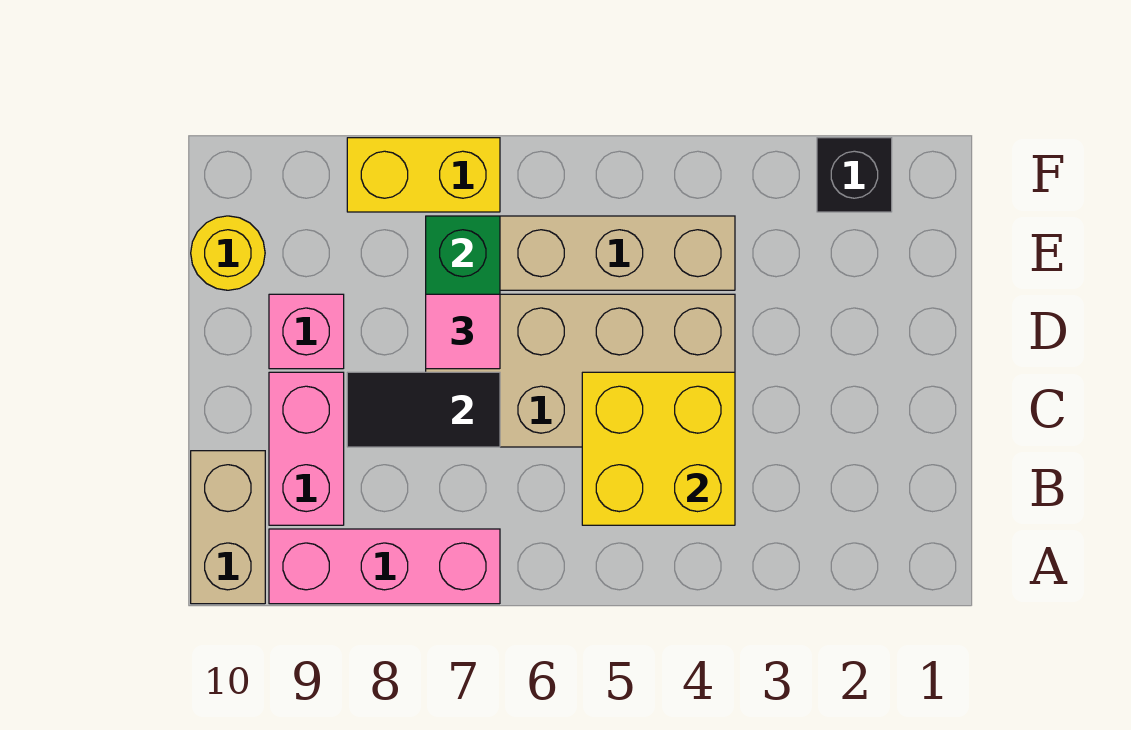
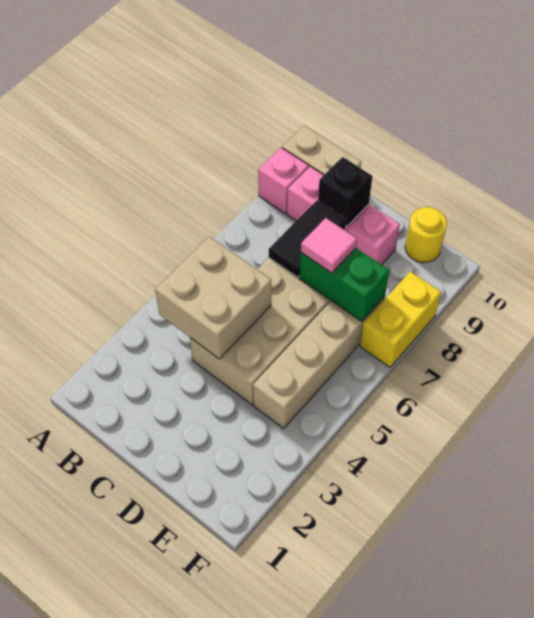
pink brick A7:A9 level 1 -> pink brick A9 level 1
yellow brick B4:C5 level 2 -> tan brick B4:C5 level 2
black brick F2 level 1 -> black brick C9 level 2

